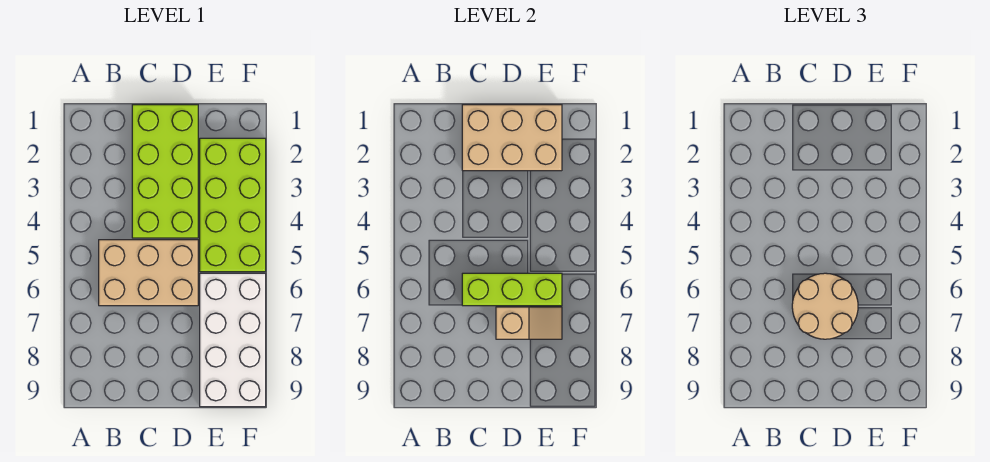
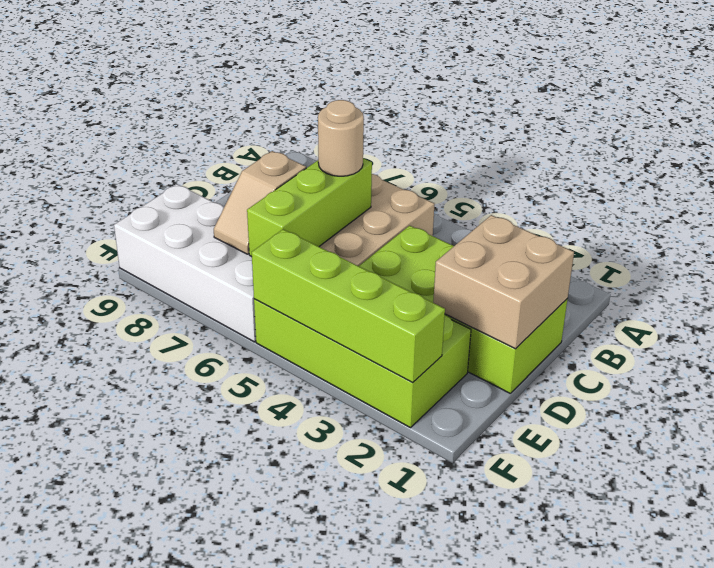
tan brick C1:E2 level 2 -> tan brick C1:D2 level 2
tan round brick C6:D7 level 3 -> tan round brick C6 level 3
none -> lime brick F2:F5 level 2

